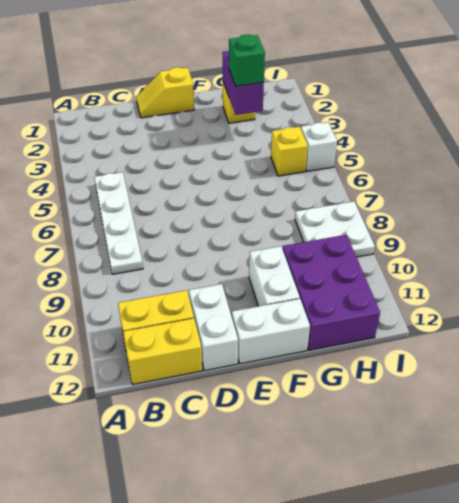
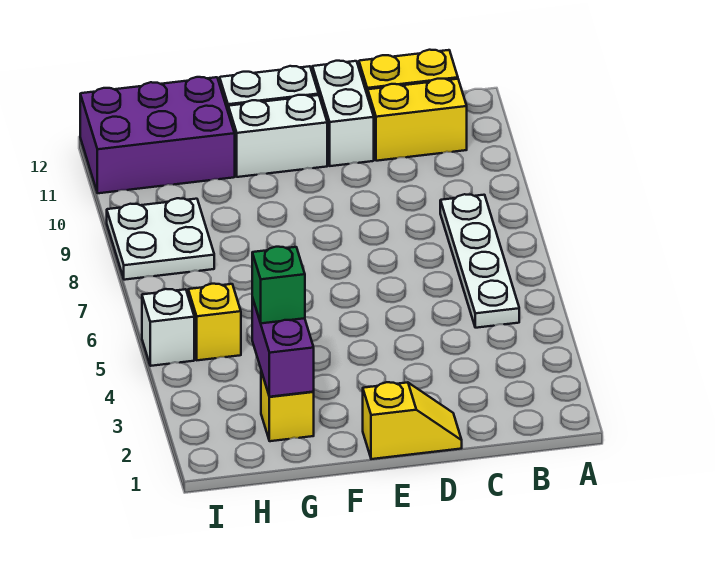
white brick F10:F11 level 1 -> white brick E11:F11 level 1
purple brick G10:H12 level 1 -> purple brick G11:I12 level 1

